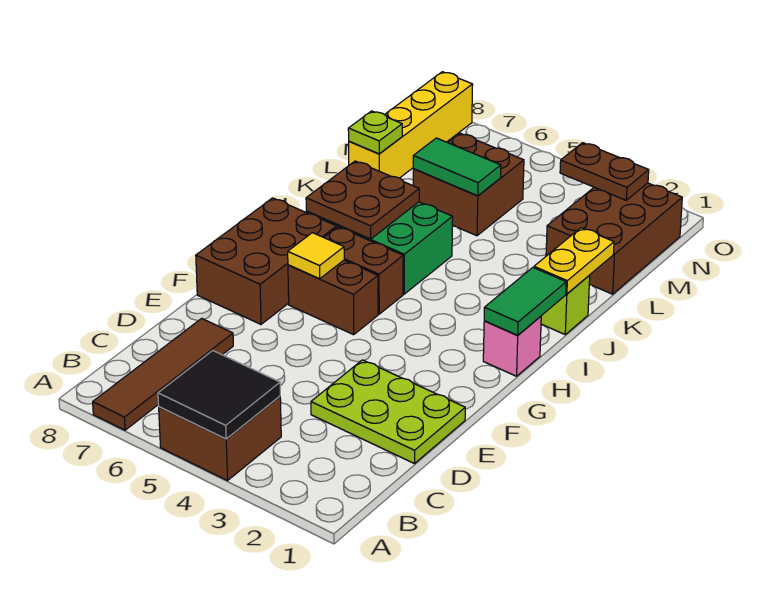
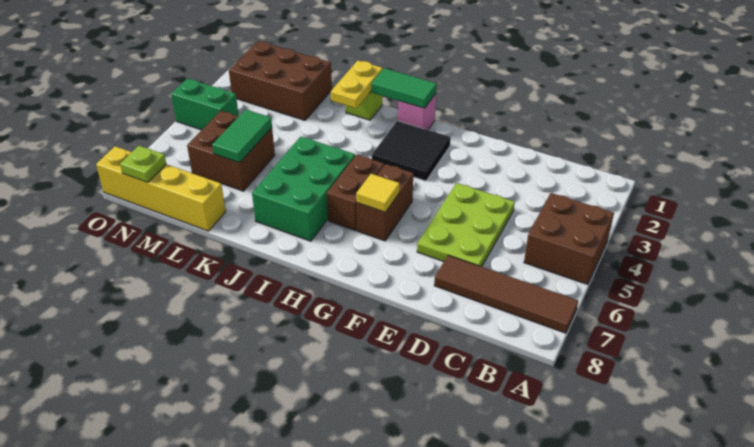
black tile A4:B5 level 2 -> black tile G2:H3 level 1
lime plate D1:E3 level 1 -> lime plate D4:E6 level 1
brown brick F7:H8 level 1 -> none
brown plate I6:J7 level 2 -> none
yellow plate J1:K1 level 2 -> yellow plate J1:J2 level 2
lime plate L8 level 2 -> lime plate N8 level 2
brown plate N2:N3 level 2 -> none
none -> green brick N4:O4 level 1

